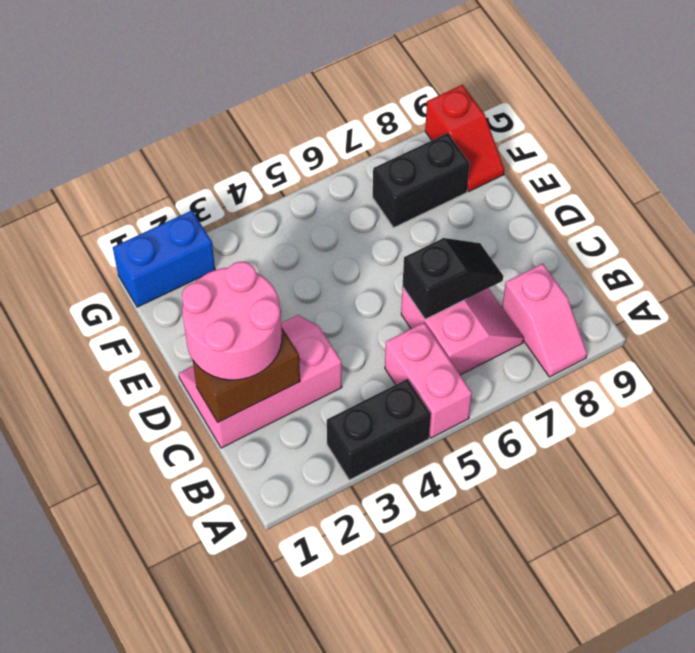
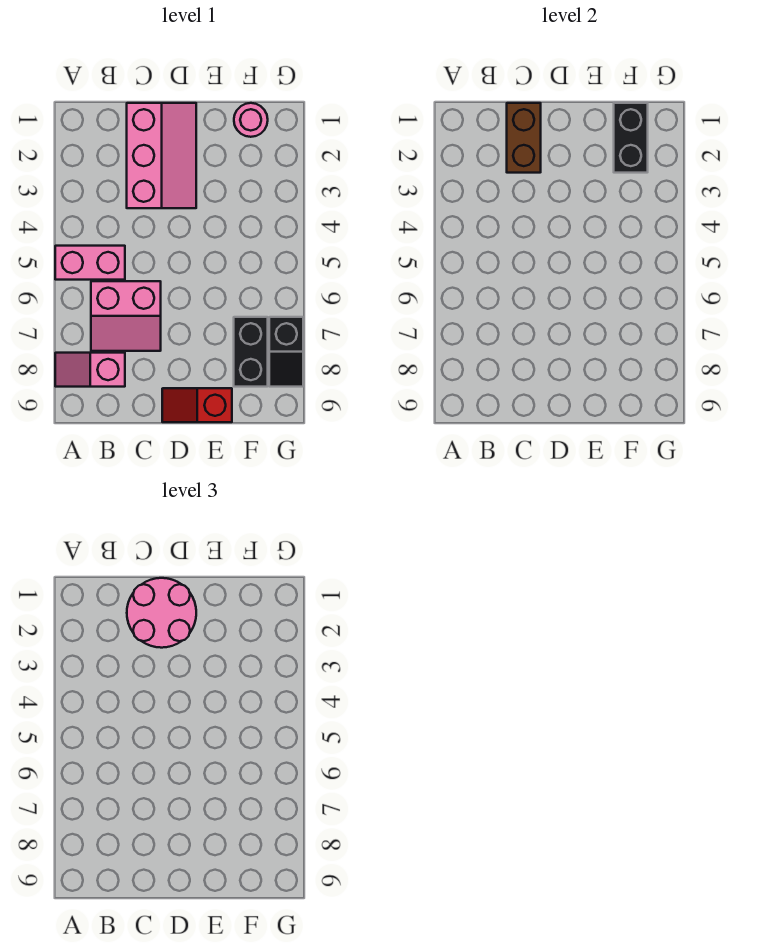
black brick A3:A4 level 1 -> black brick F1:F2 level 2
black slope C6:C7 level 2 top 6 -> black slope G7:G8 level 1 top 7
none -> pink round brick F1 level 1
red slope F9:G9 level 1 top G -> red slope D9:E9 level 1 top E
blue brick G1:G2 level 1 -> none

